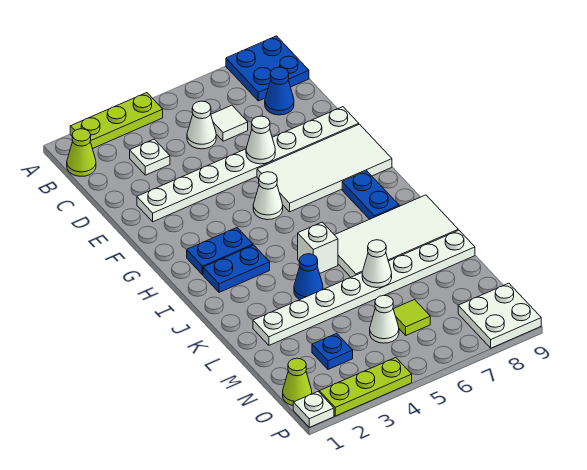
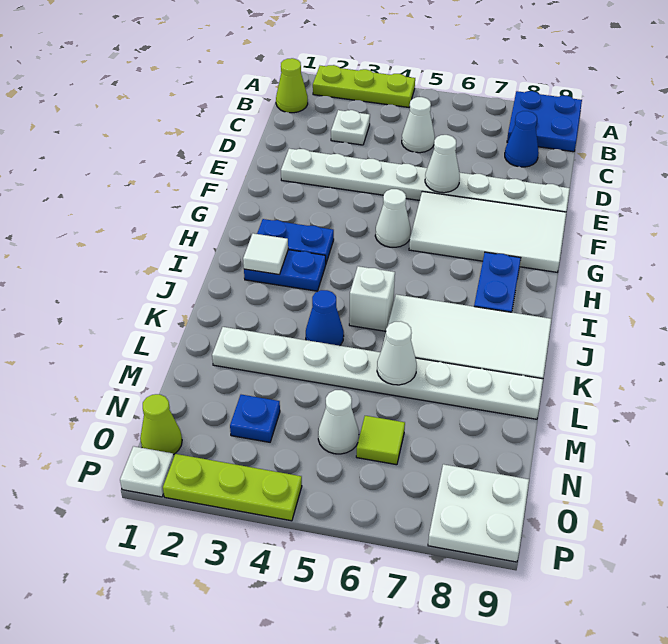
white tile C6 level 1 -> white tile I2 level 2

